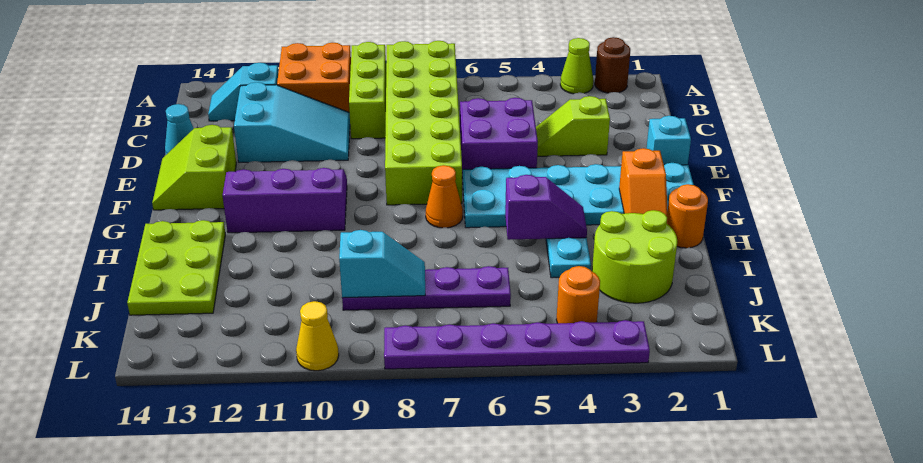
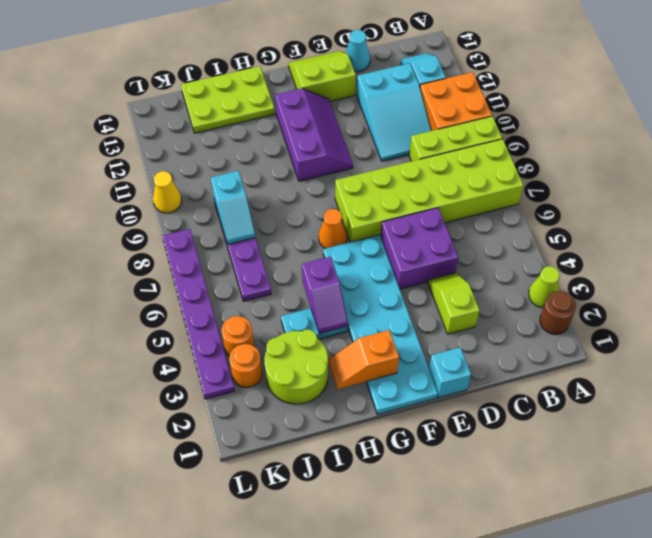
orange round brick H1 level 1 -> orange round brick K3 level 1

